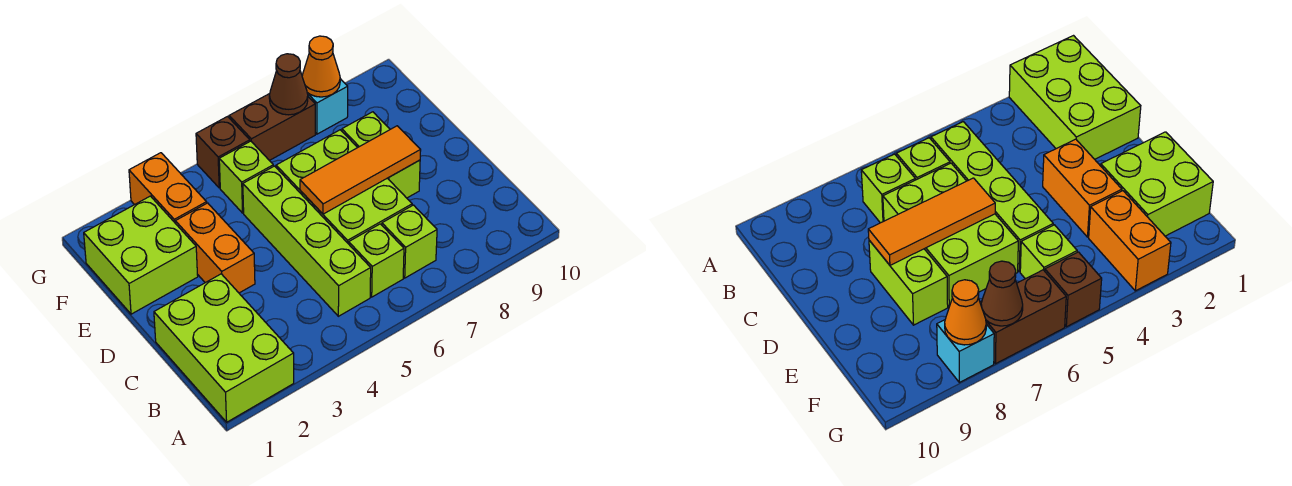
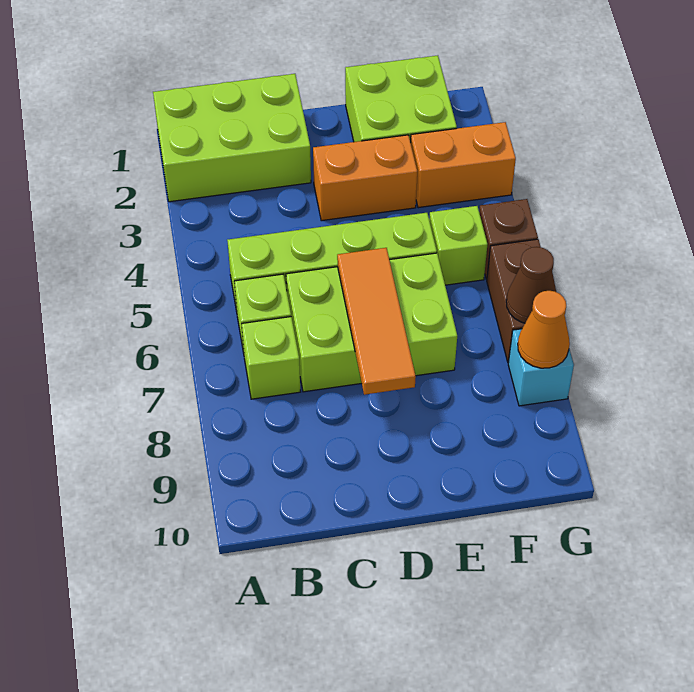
lime brick D8:E8 level 1 -> none

